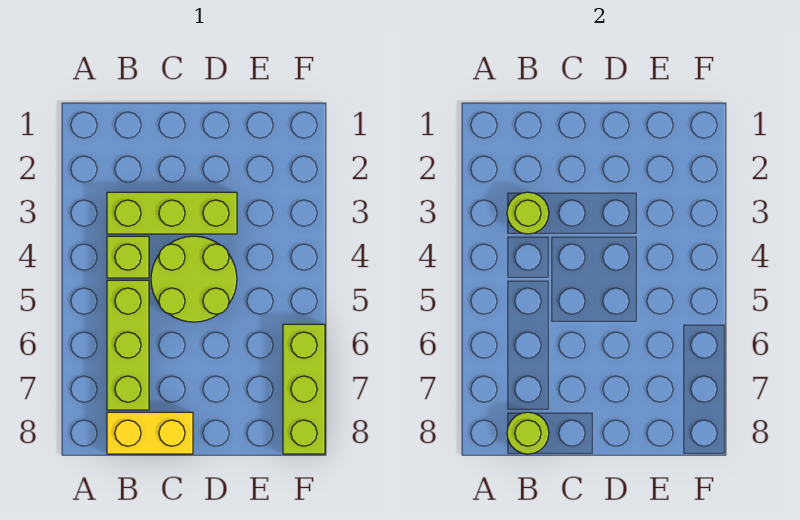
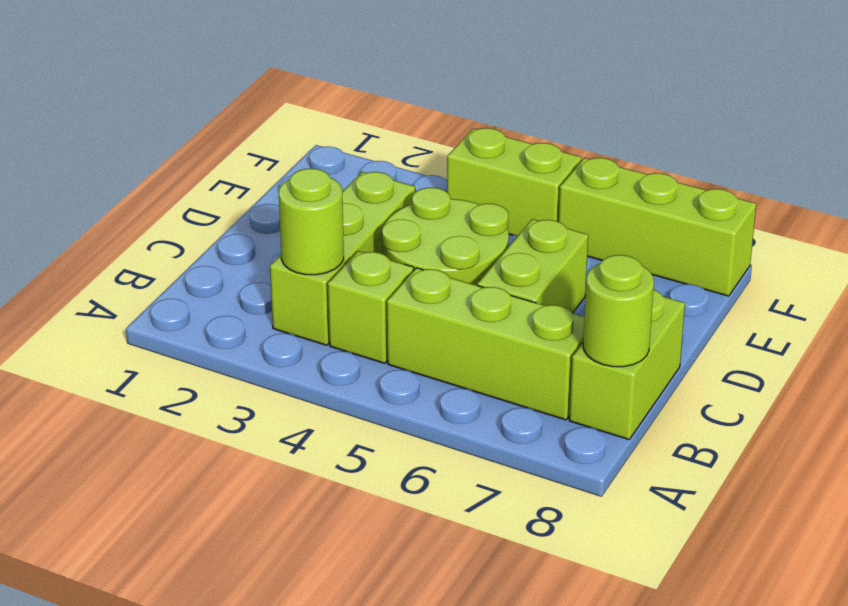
yellow brick B8:C8 level 1 -> lime brick B8:C8 level 1
none -> lime brick C6:D6 level 1
none -> lime brick F4:F5 level 1

